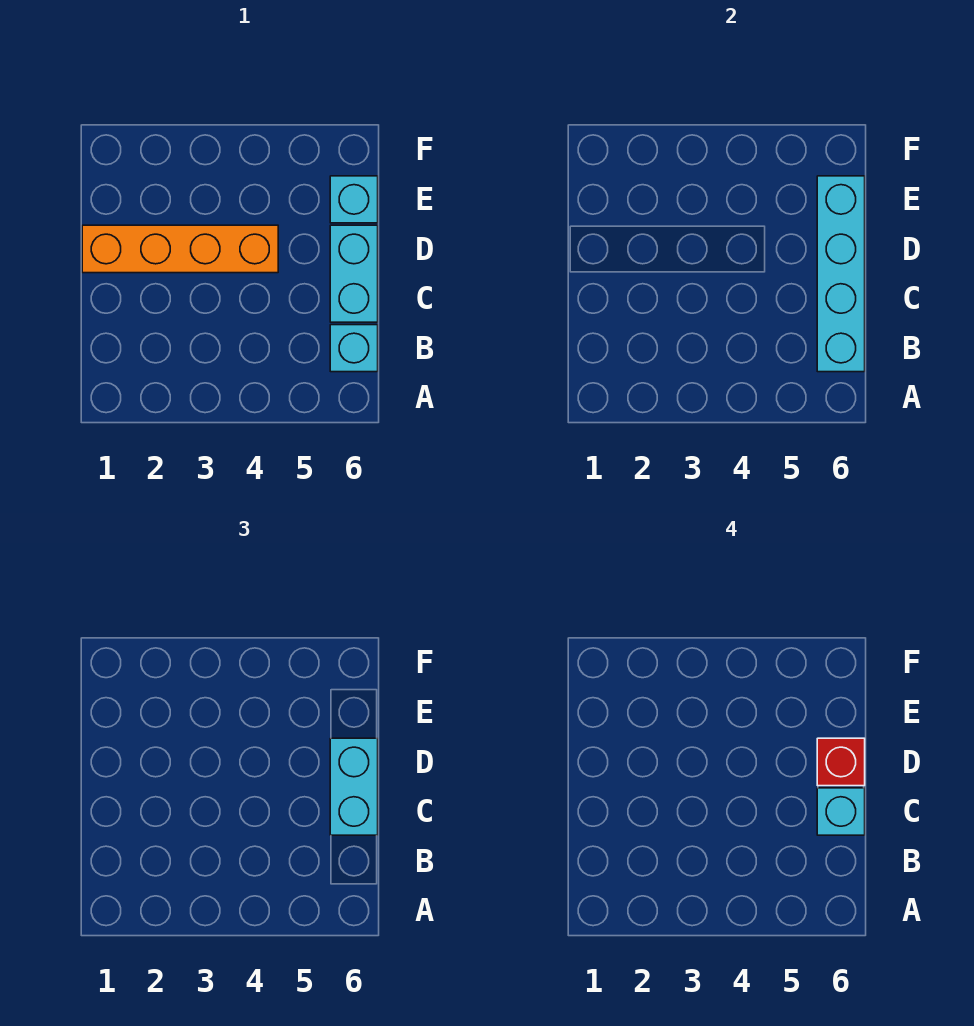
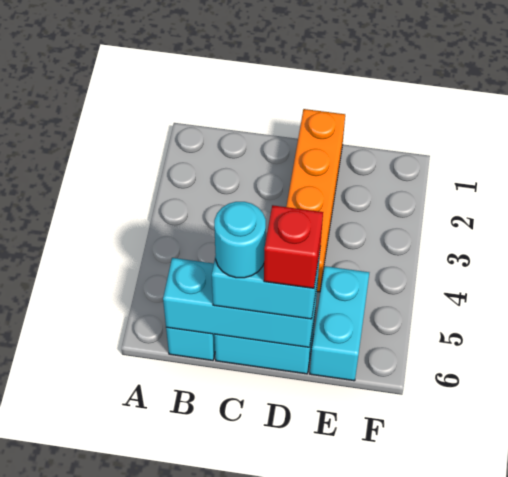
cyan brick B6:E6 level 2 -> cyan brick B6:D6 level 2
cyan brick C6 level 4 -> cyan round brick C6 level 4
cyan brick E6 level 1 -> cyan brick E5:E6 level 1

